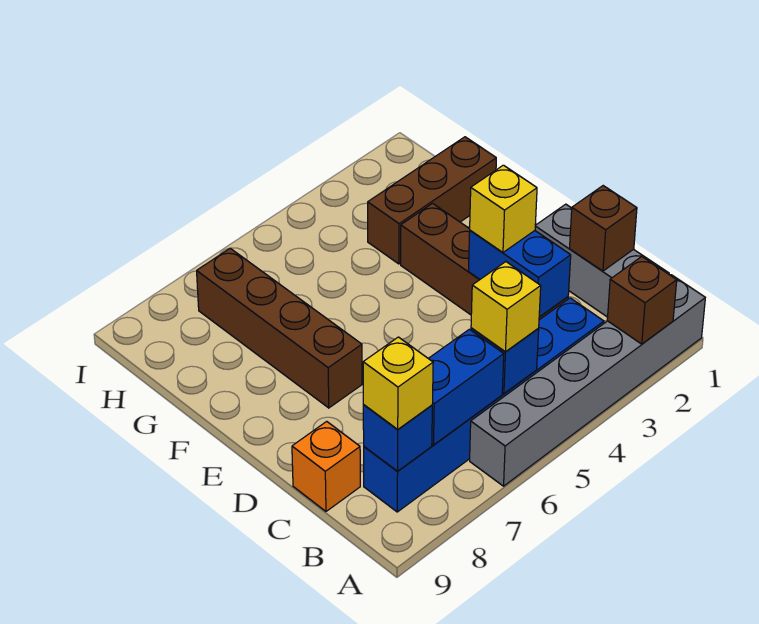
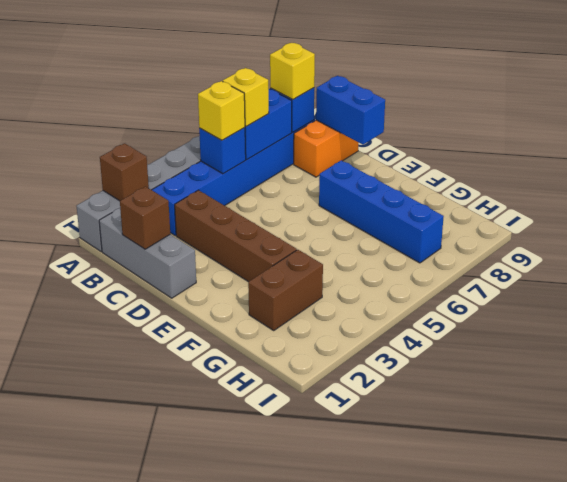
blue brick C3:D3 level 2 -> blue brick C9:D9 level 2
orange brick C9 level 1 -> orange brick C8:C9 level 1
yellow brick D3 level 3 -> yellow brick B6 level 3
brown brick E7:H7 level 1 -> blue brick E7:H7 level 1
brown brick G1:G3 level 1 -> brown brick G2:G3 level 1

